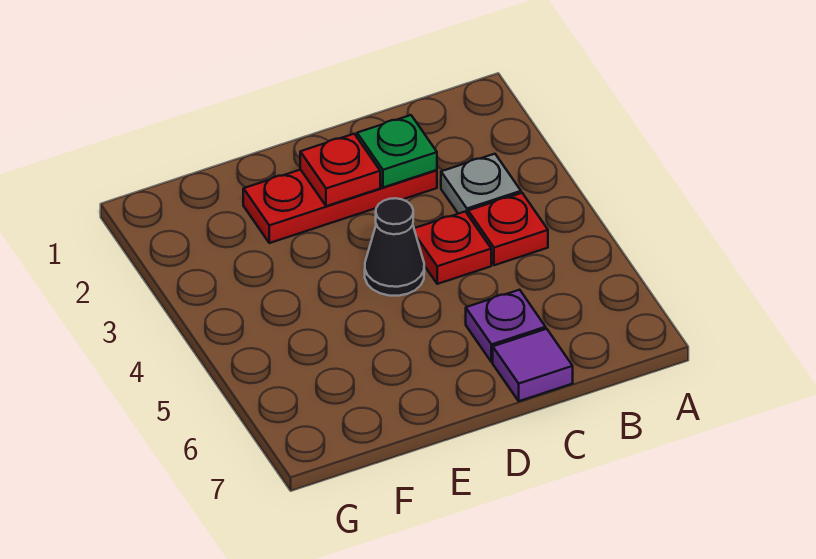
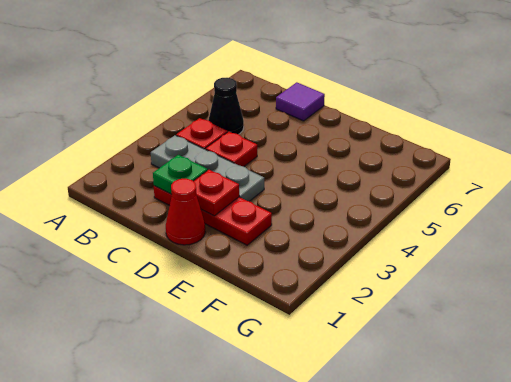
grey plate B3 level 1 -> grey plate B3:D3 level 1
purple plate C6 level 1 -> none
none -> red cone D1 level 1
black cone D4 level 1 -> black cone B5 level 1

